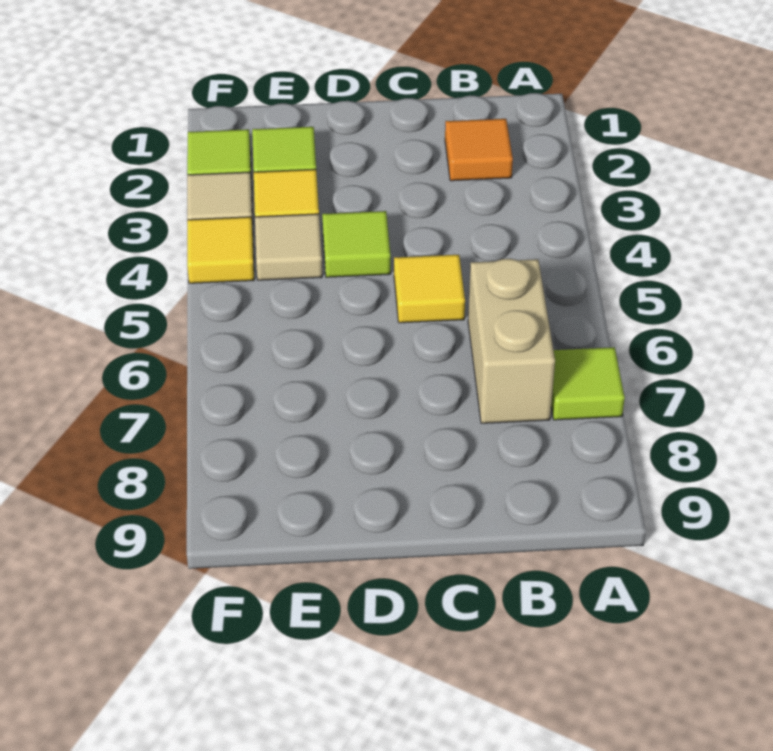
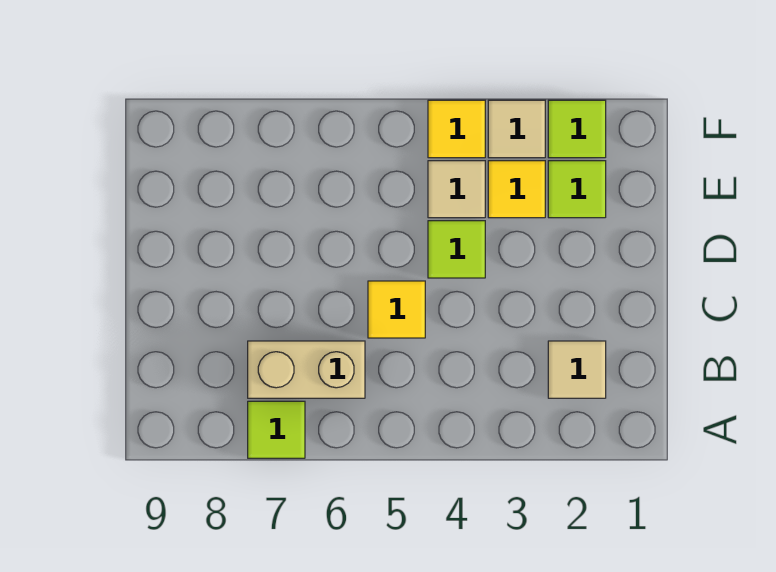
orange tile B2 level 1 -> tan tile B2 level 1

